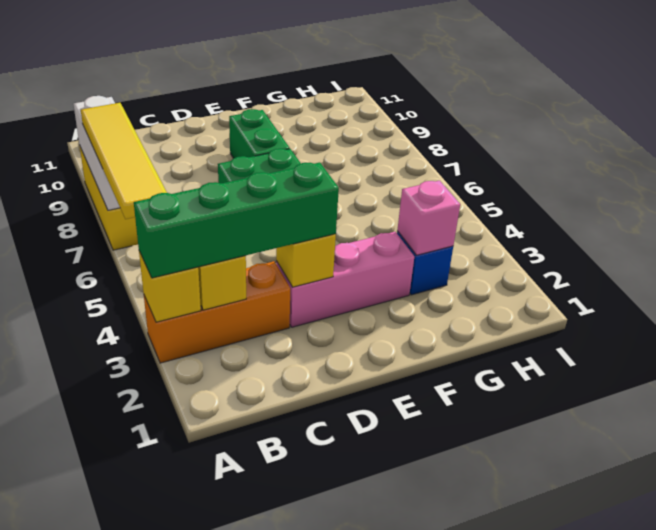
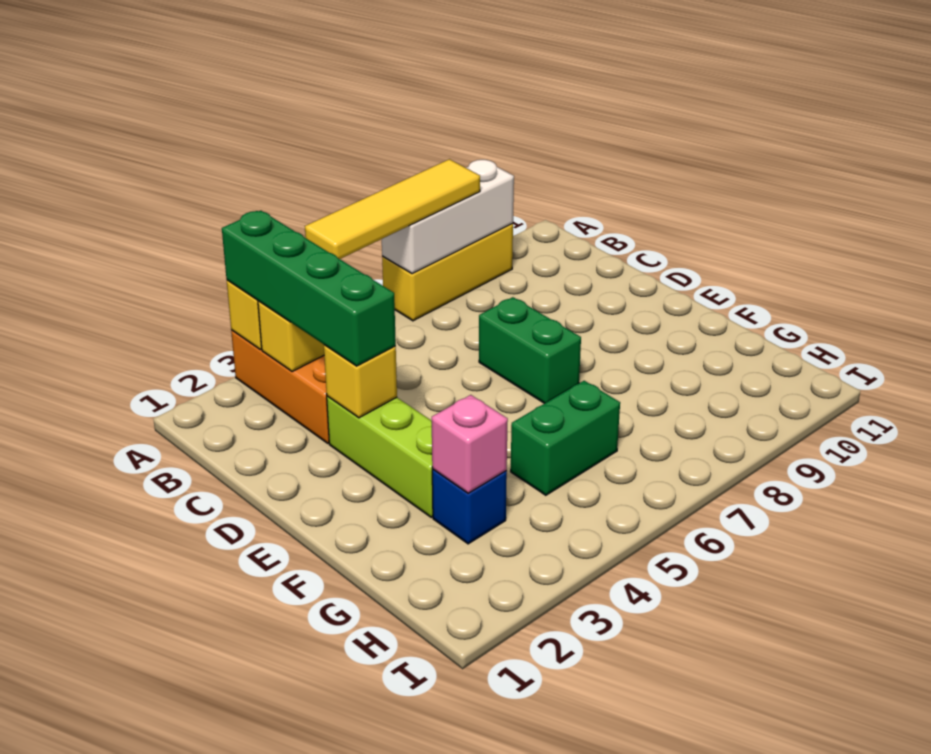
pink brick D3:F3 level 1 -> lime brick D3:F3 level 1
green brick E8:E9 level 1 -> green brick G5:G6 level 1

